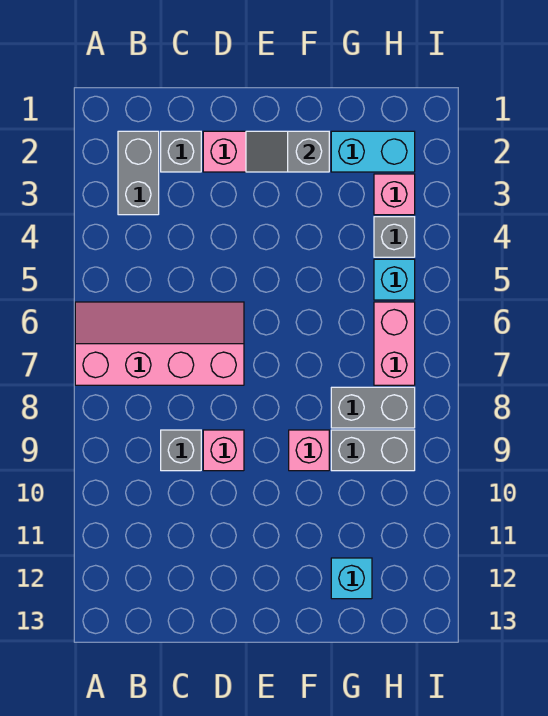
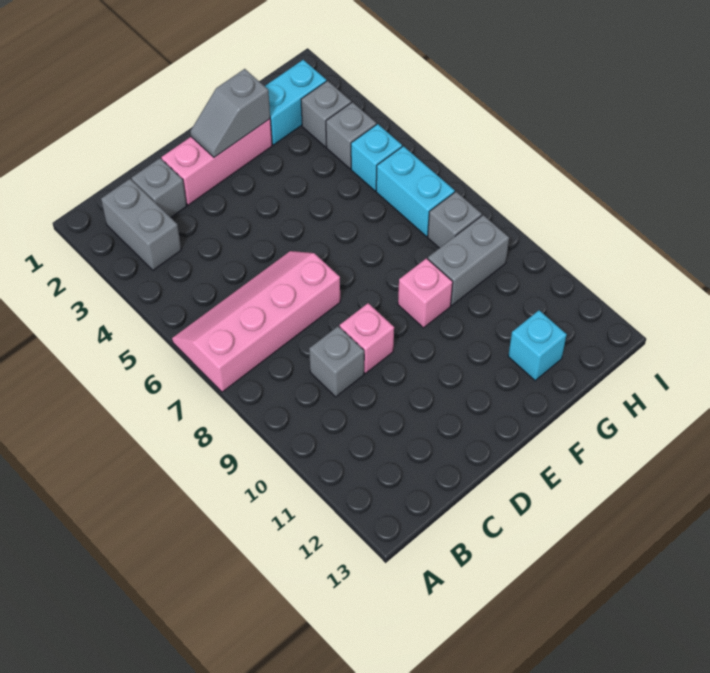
grey brick G8:H8 level 1 -> grey brick H8 level 1
pink brick H3 level 1 -> grey brick H3 level 1
pink brick H6:H7 level 1 -> cyan brick H6:H7 level 1

